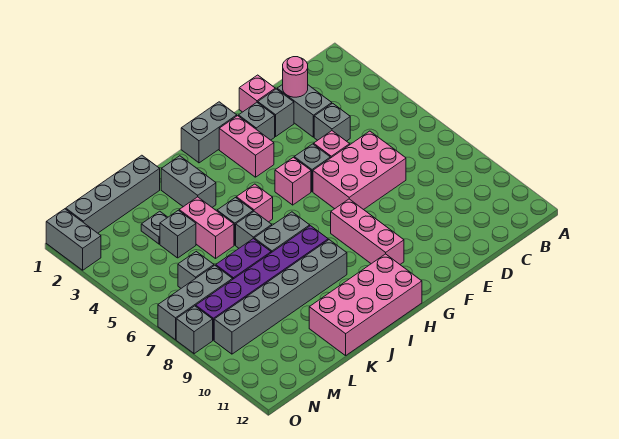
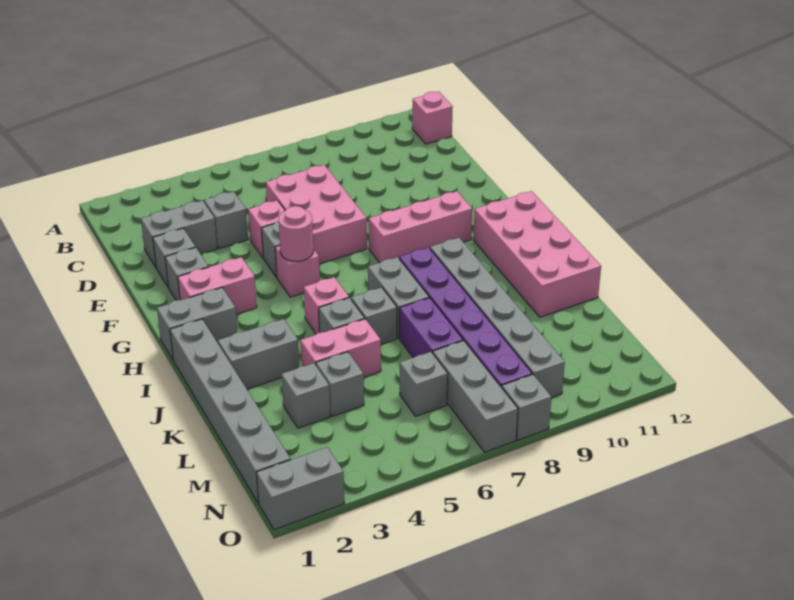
pink round brick D2 level 2 -> pink round brick G5 level 2
pink brick E1 level 1 -> pink brick B12 level 1
grey brick G1:H1 level 1 -> grey brick H1:H2 level 1
grey brick K1:N1 level 1 -> grey brick I1:N1 level 1
grey plate L3 level 1 -> grey brick L3 level 1

